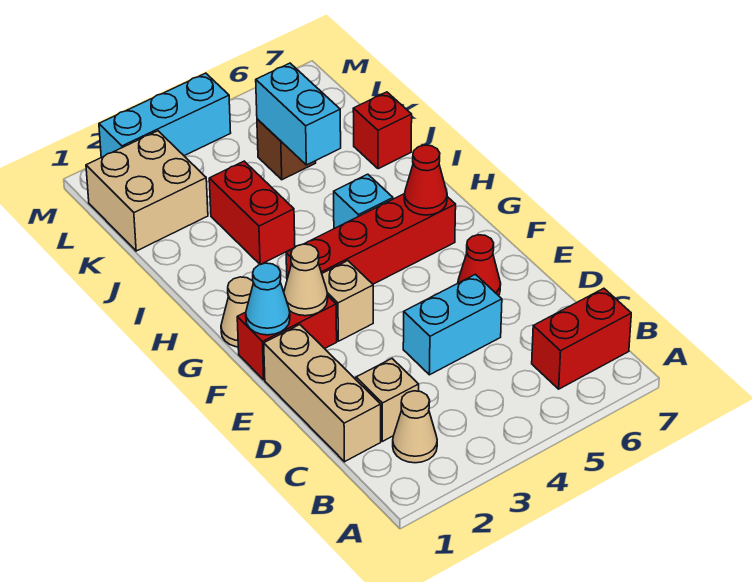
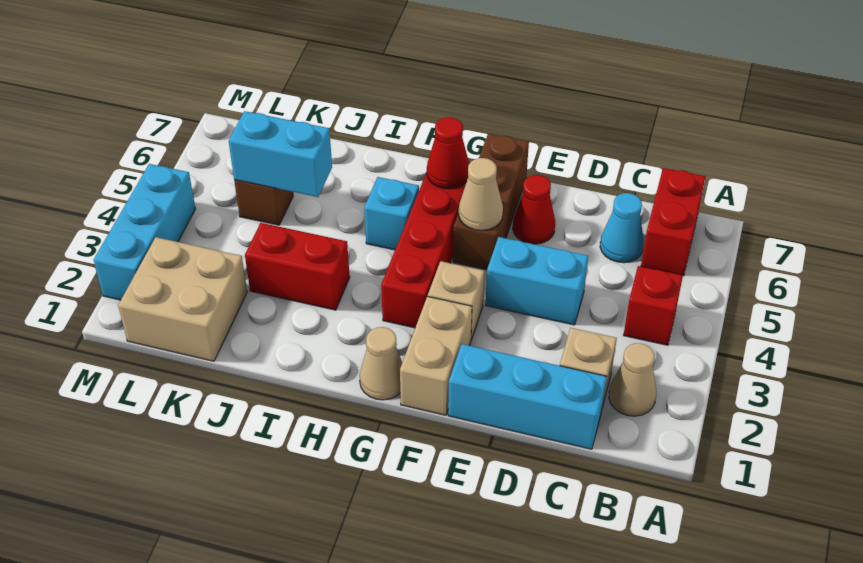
tan brick C1:E1 level 1 -> cyan brick C1:E1 level 1
cyan brick D4:D5 level 1 -> cyan brick D4:E4 level 1
red brick F1:F2 level 1 -> tan brick F1:F2 level 1
cyan cone F1 level 2 -> cyan cone C6 level 1
tan cone F2 level 2 -> tan cone F5 level 2
none -> brown brick F5:F7 level 1
red brick J7 level 1 -> red brick B4 level 1

